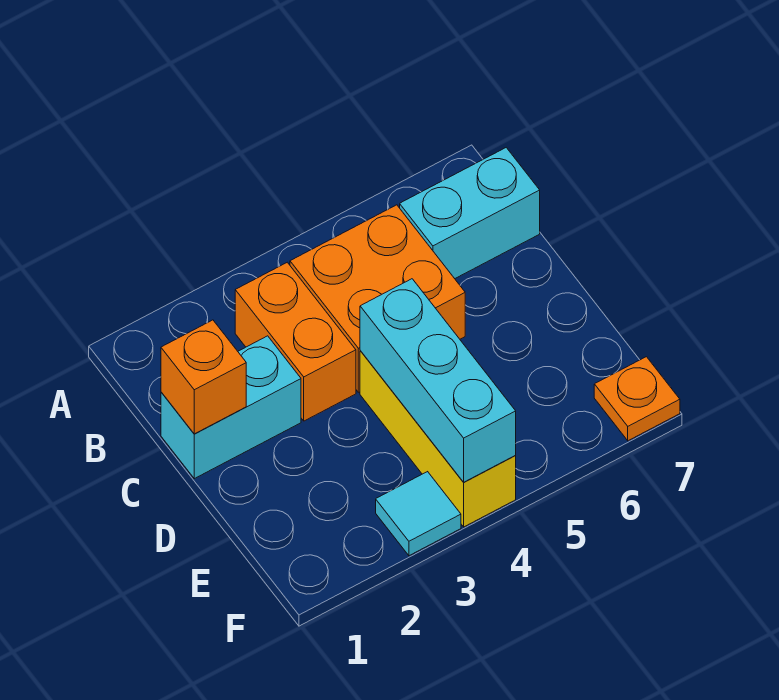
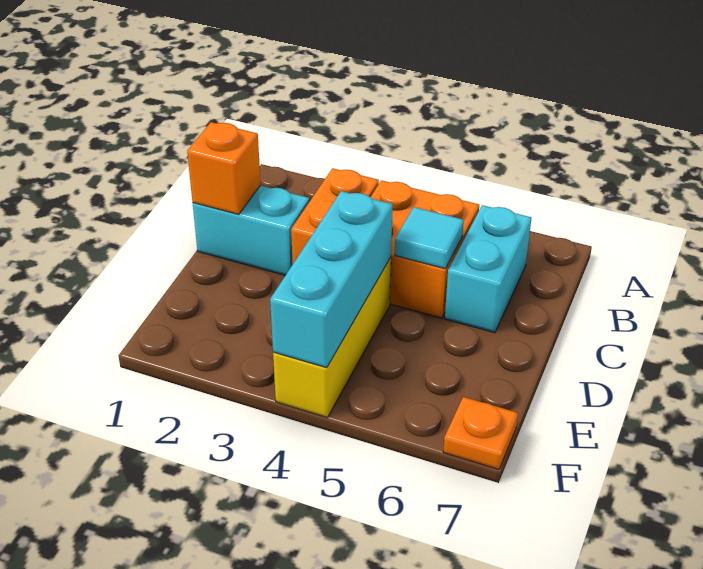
cyan brick B6:B7 level 1 -> cyan brick B6:C6 level 1
cyan tile F3 level 1 -> cyan tile C5 level 2

